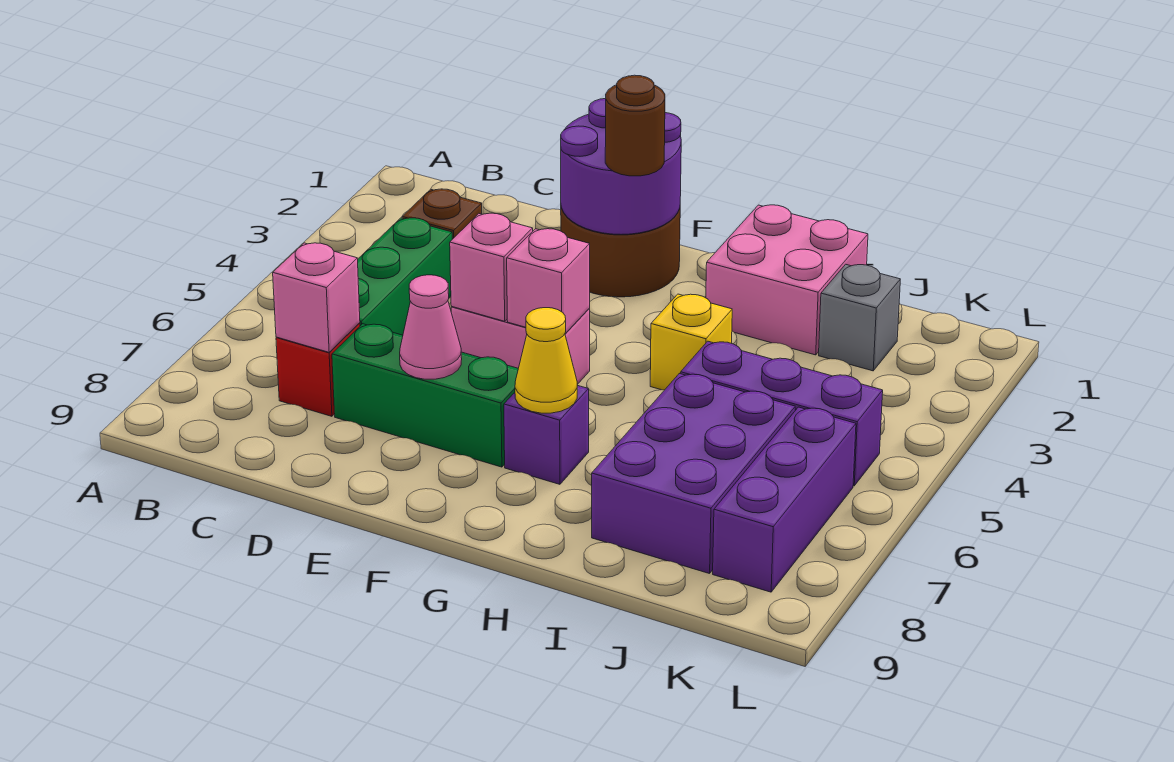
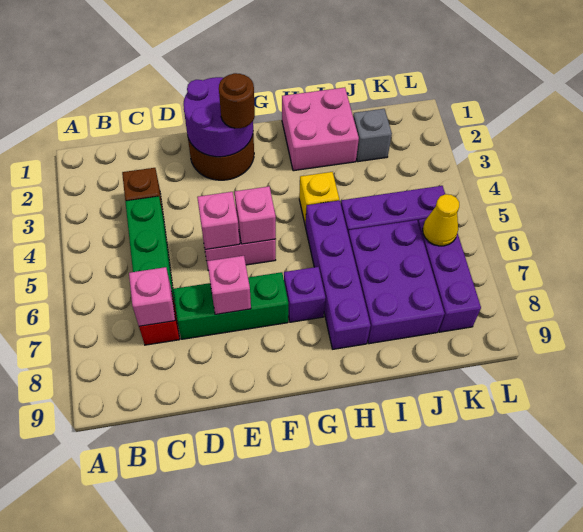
pink cone E7 level 2 -> pink brick E7 level 2
yellow cone G7 level 2 -> yellow cone K6 level 2
none -> purple brick H5:H8 level 1

